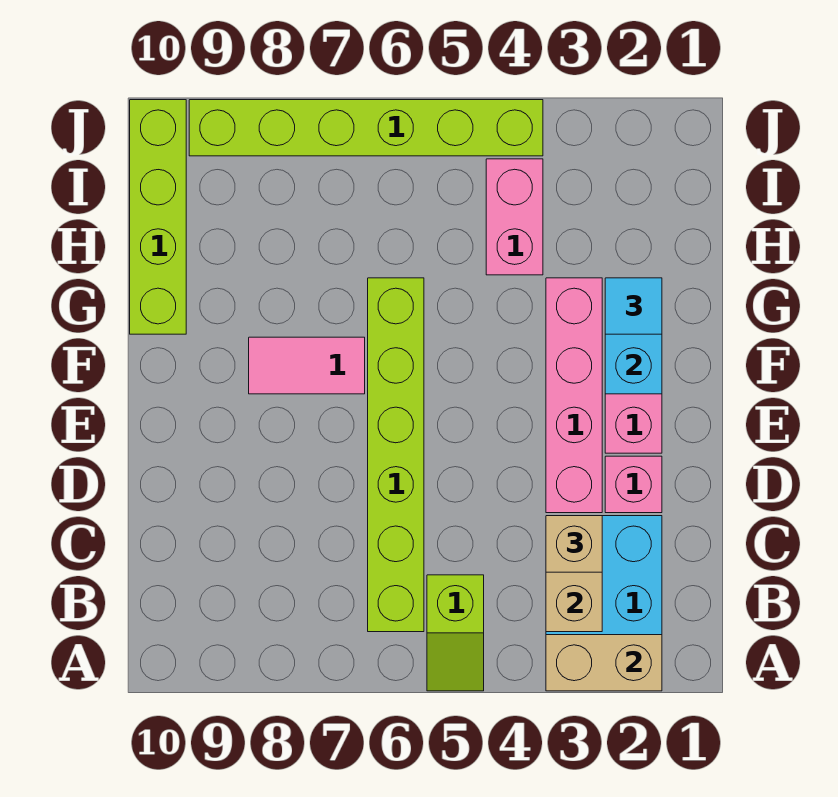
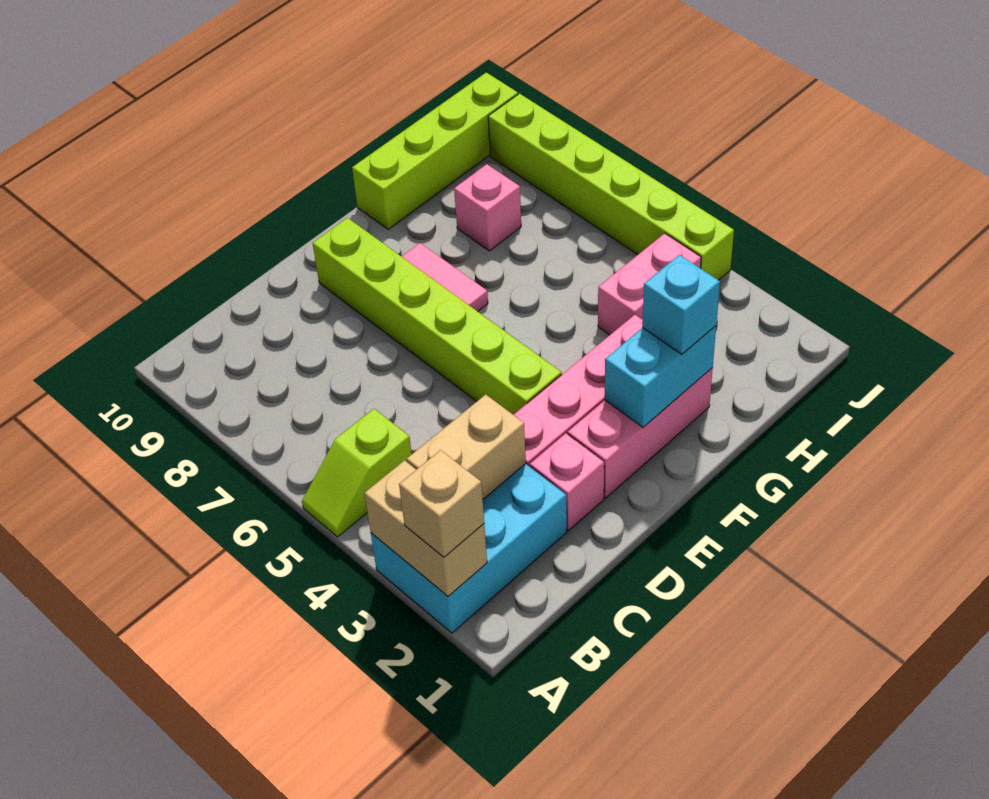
lime brick B6:G6 level 1 -> lime brick E4:E9 level 1
tan brick C3 level 3 -> tan brick A2 level 3
cyan tile G2 level 3 -> cyan brick G2 level 3
none -> pink brick H8 level 1

